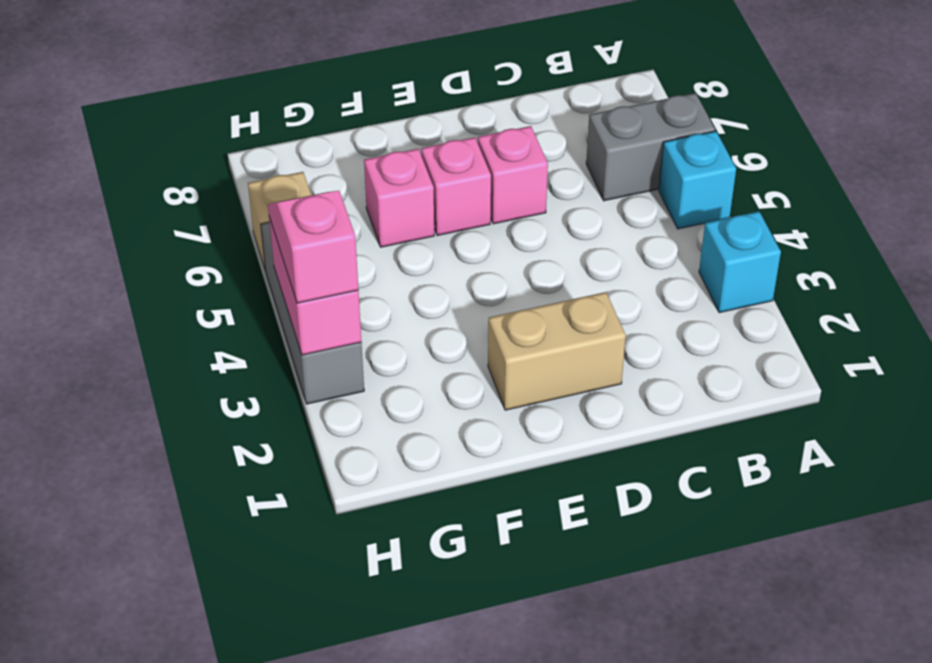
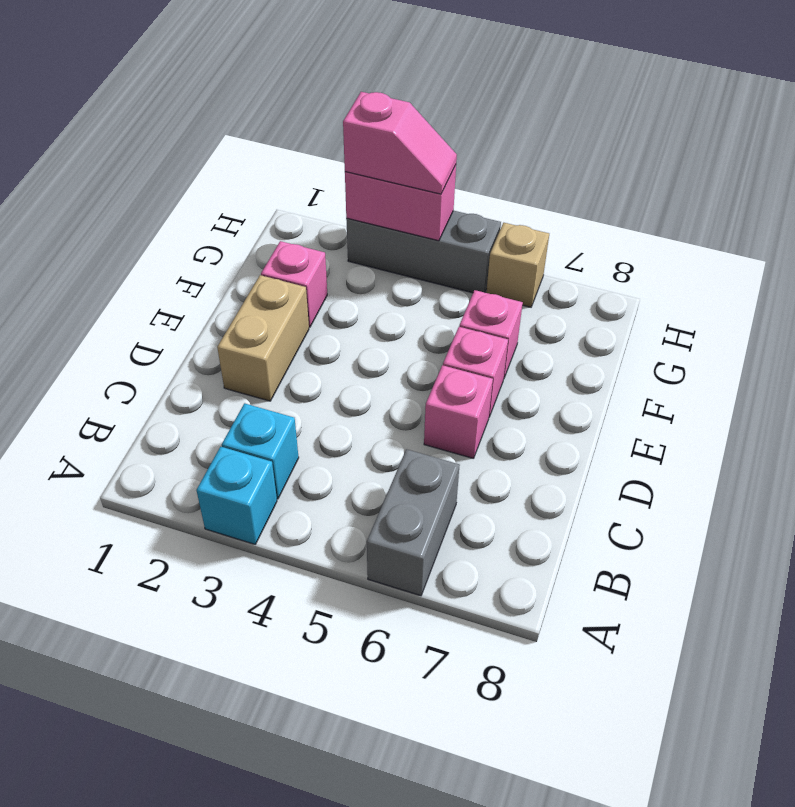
cyan brick A5 level 1 -> cyan brick B3 level 1
none -> pink brick F2 level 1

